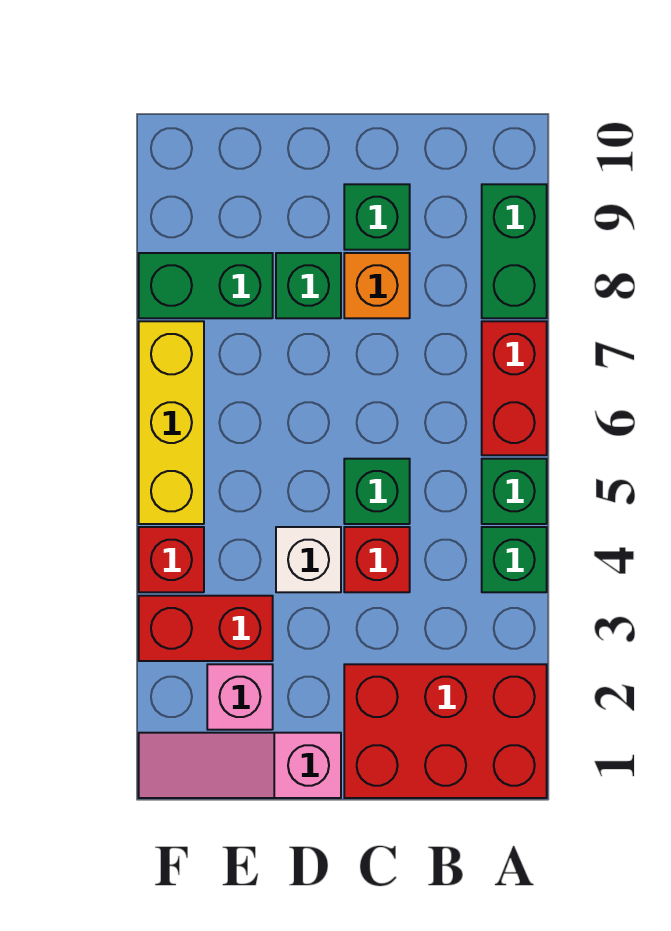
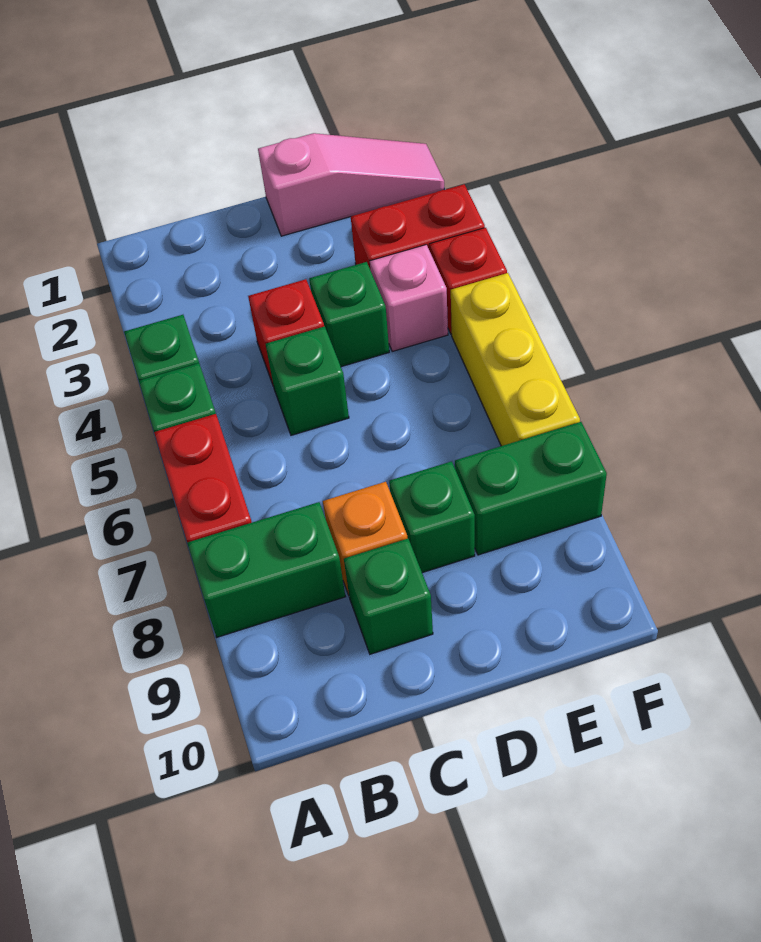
red brick A1:C2 level 1 -> none
green brick A8:A9 level 1 -> green brick A8:B8 level 1
white brick D4 level 1 -> green brick D4 level 1
pink brick E2 level 1 -> pink brick E4 level 1

